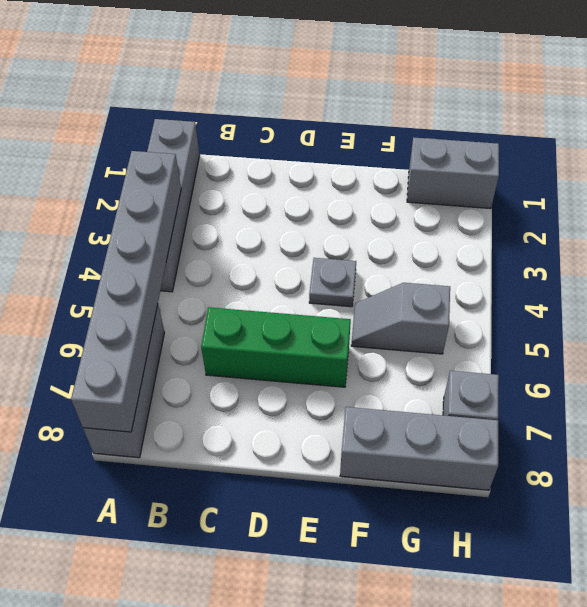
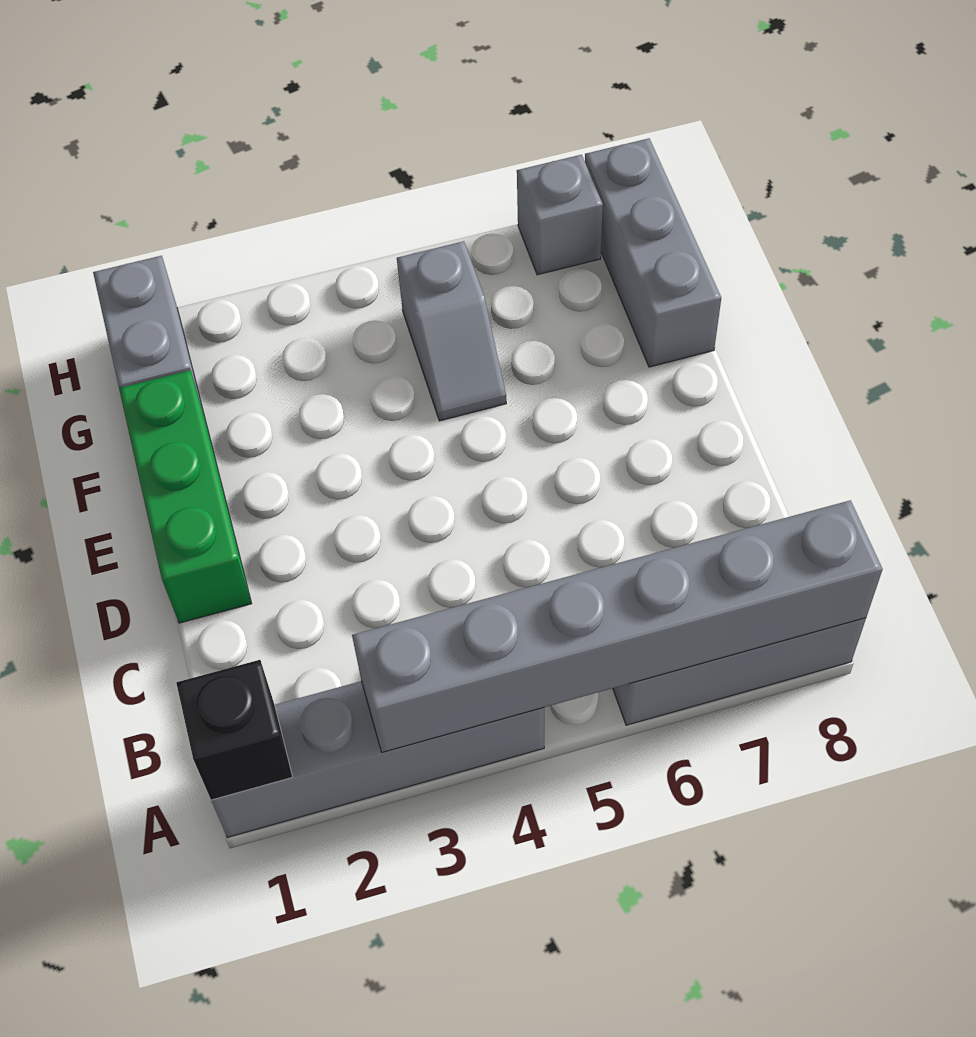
none -> black brick A1 level 2
green brick C6:E6 level 1 -> green brick D1:F1 level 1
grey plate E4 level 1 -> none

